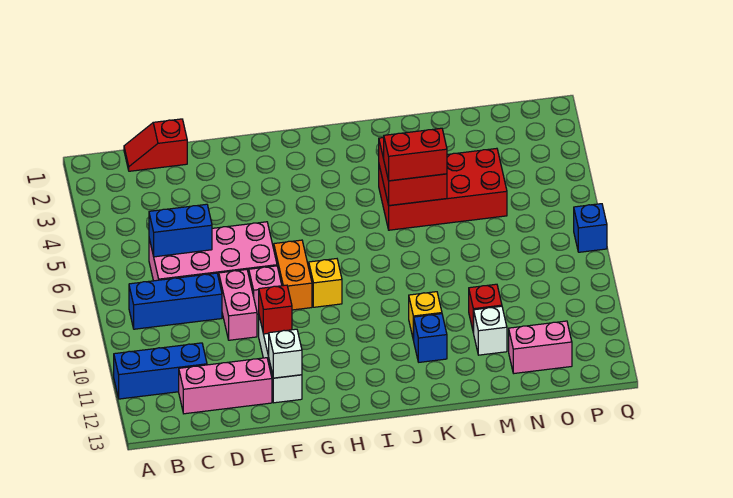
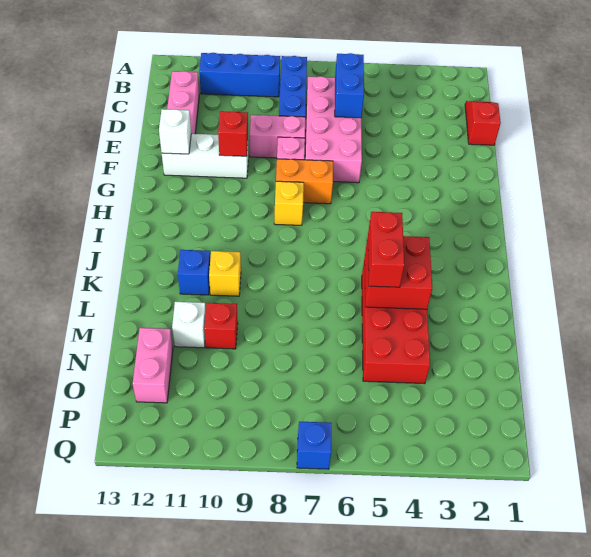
blue brick A11:C11 level 1 -> blue brick B9:B11 level 1

